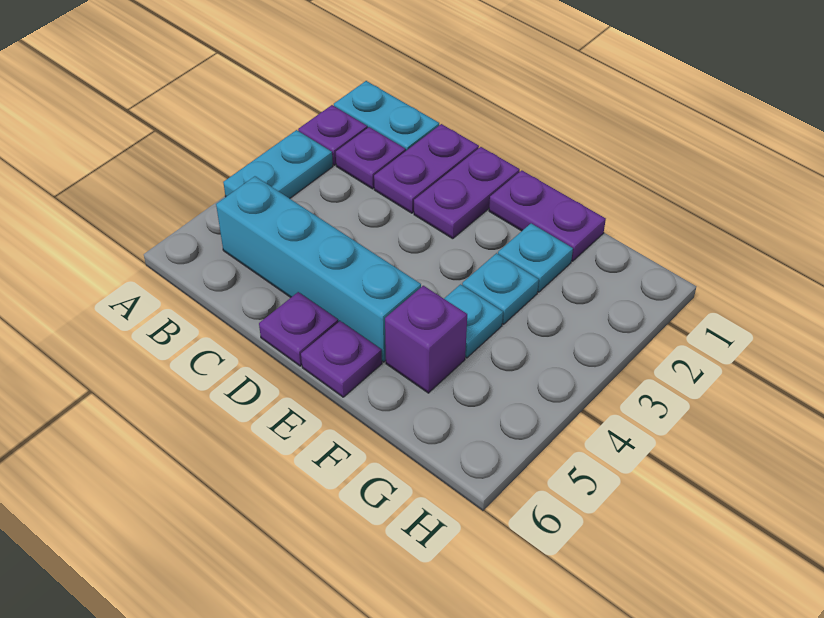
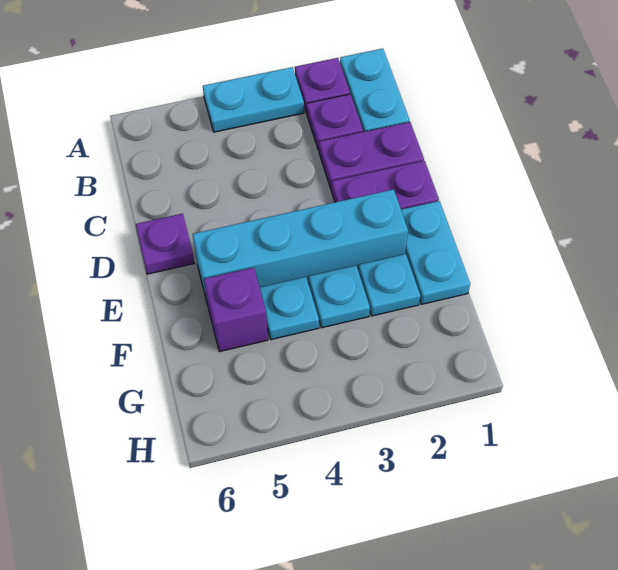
cyan brick B5:E5 level 1 -> cyan brick E2:E5 level 1
purple plate E1:F1 level 1 -> cyan plate E1:F1 level 1
purple plate E6 level 1 -> none

